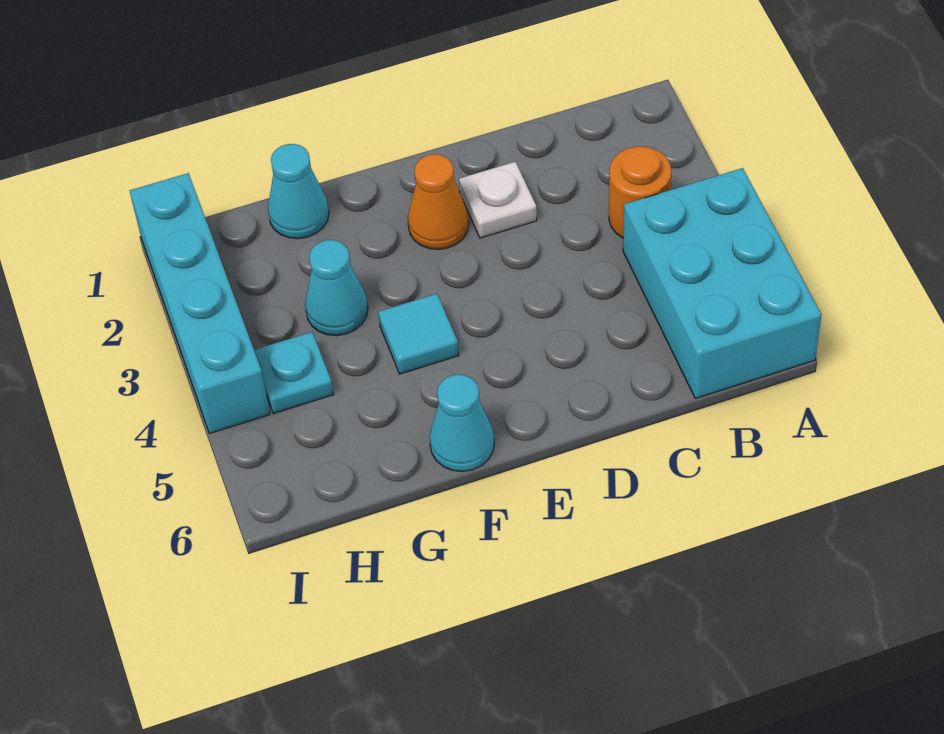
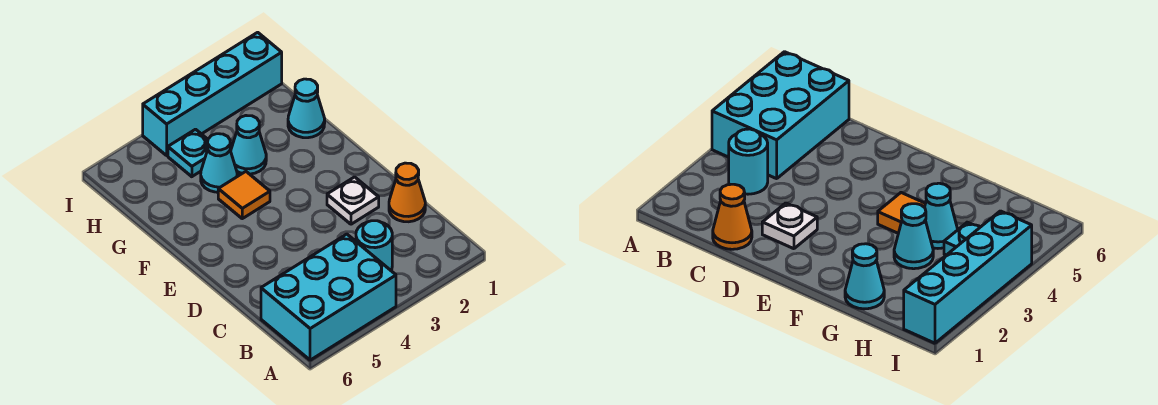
orange round brick B3 level 1 -> cyan round brick B3 level 1
orange cone E2 level 1 -> orange cone C1 level 1
cyan tile F4 level 1 -> orange tile F4 level 1
cyan cone F6 level 1 -> cyan cone G4 level 1

